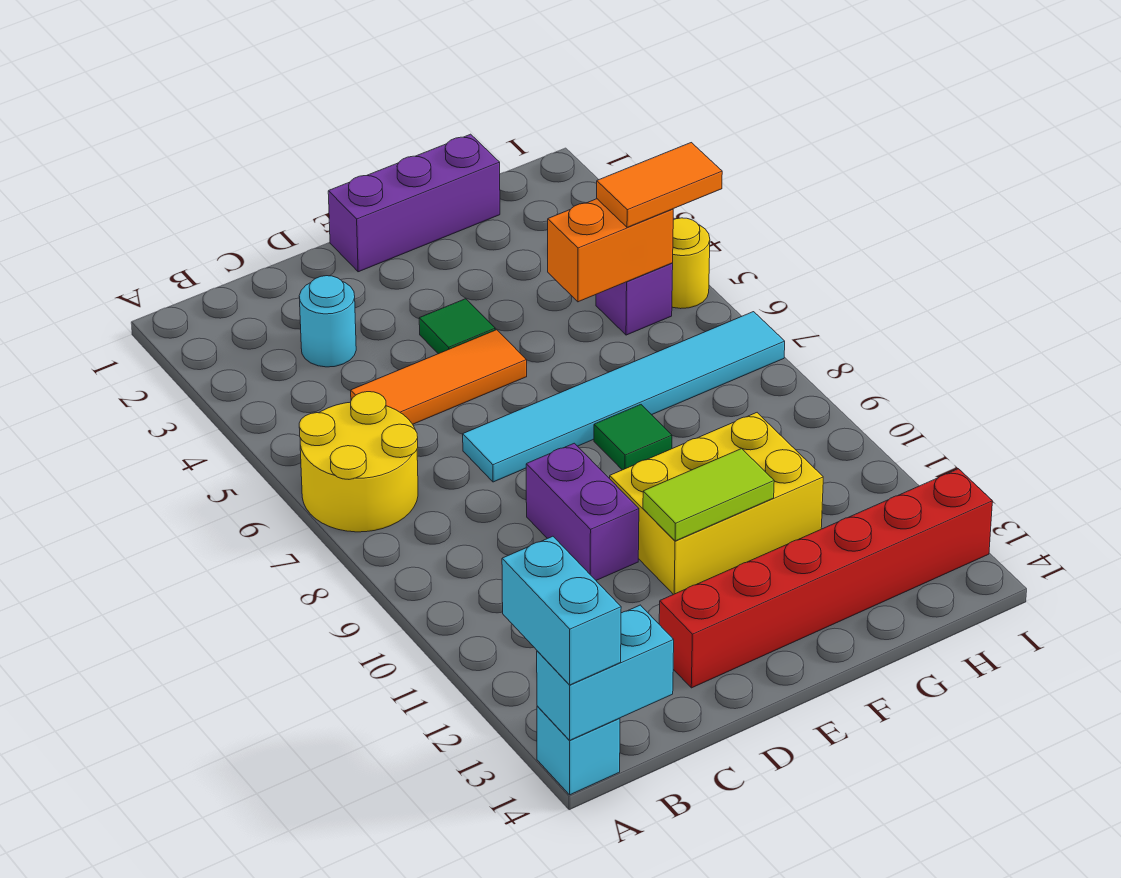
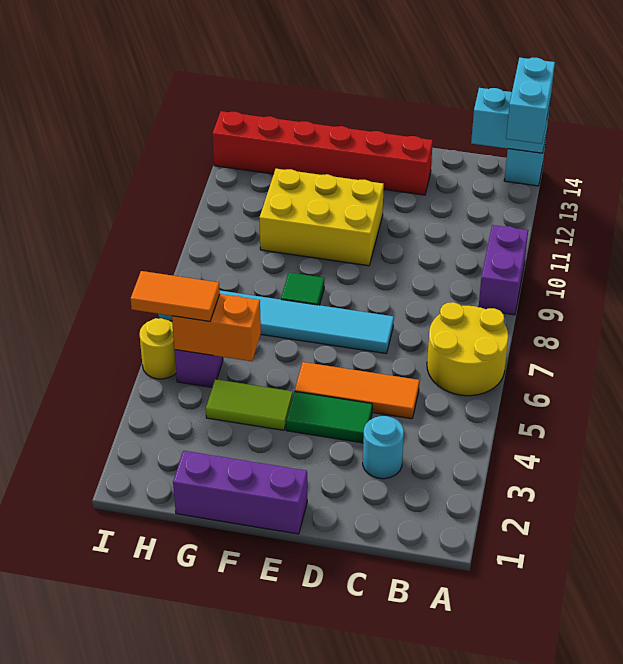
purple brick D9:D10 level 1 -> purple brick A9:A10 level 1
green tile E4 level 1 -> green tile D4:E4 level 1
lime tile E11:F11 level 2 -> lime tile F4:G4 level 1

